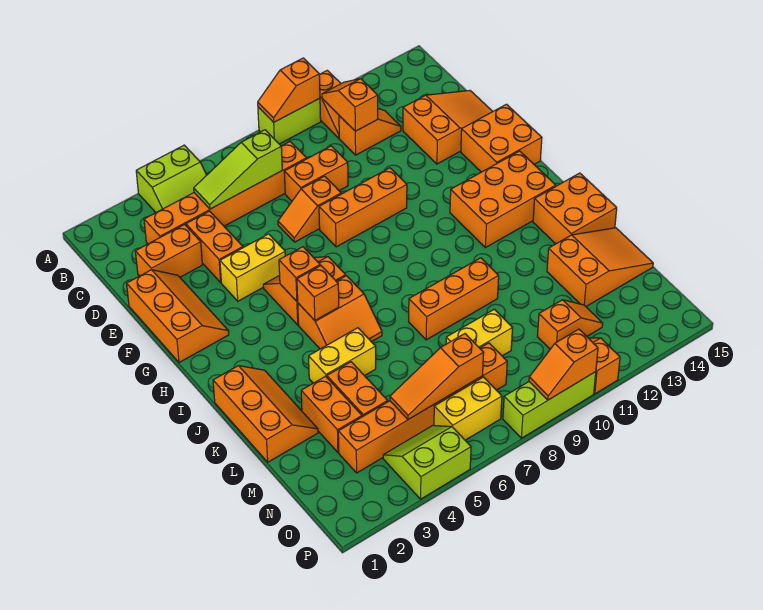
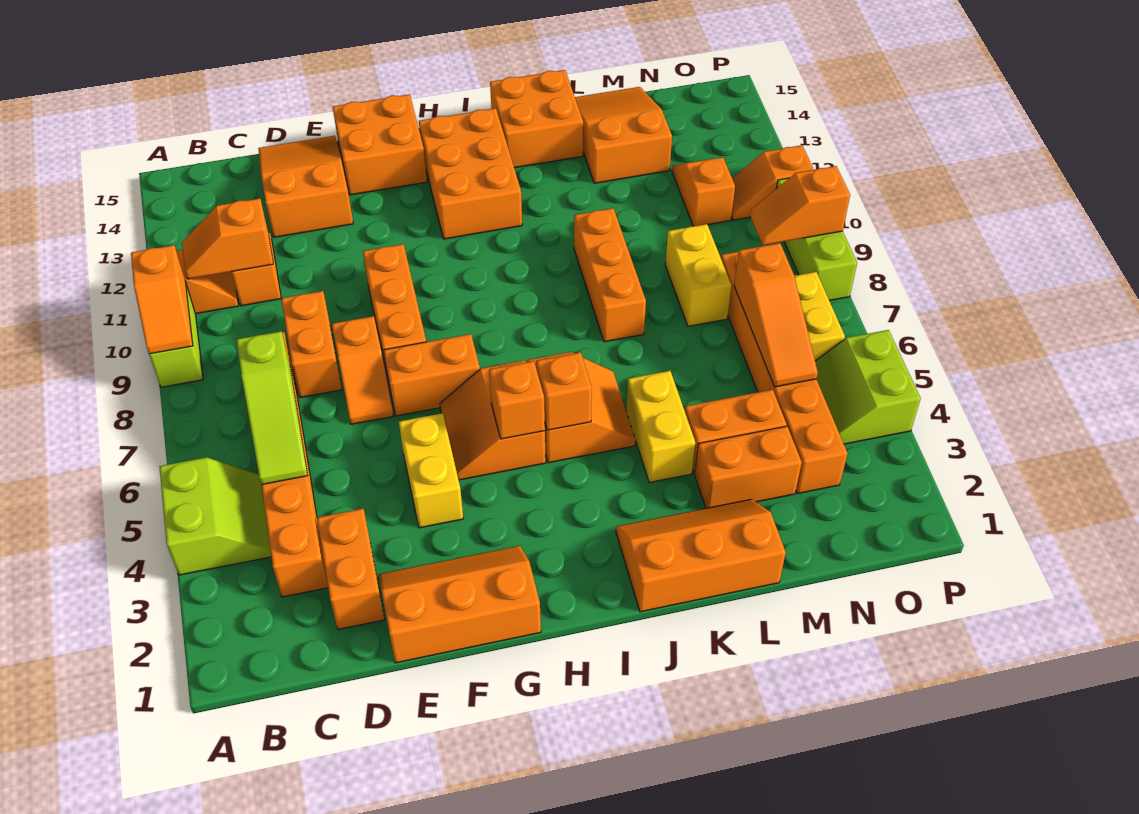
orange brick D4:E4 level 1 -> orange brick F7:G7 level 1
orange slope P9:P10 level 2 top 10 -> orange slope O9:P9 level 2 top P

